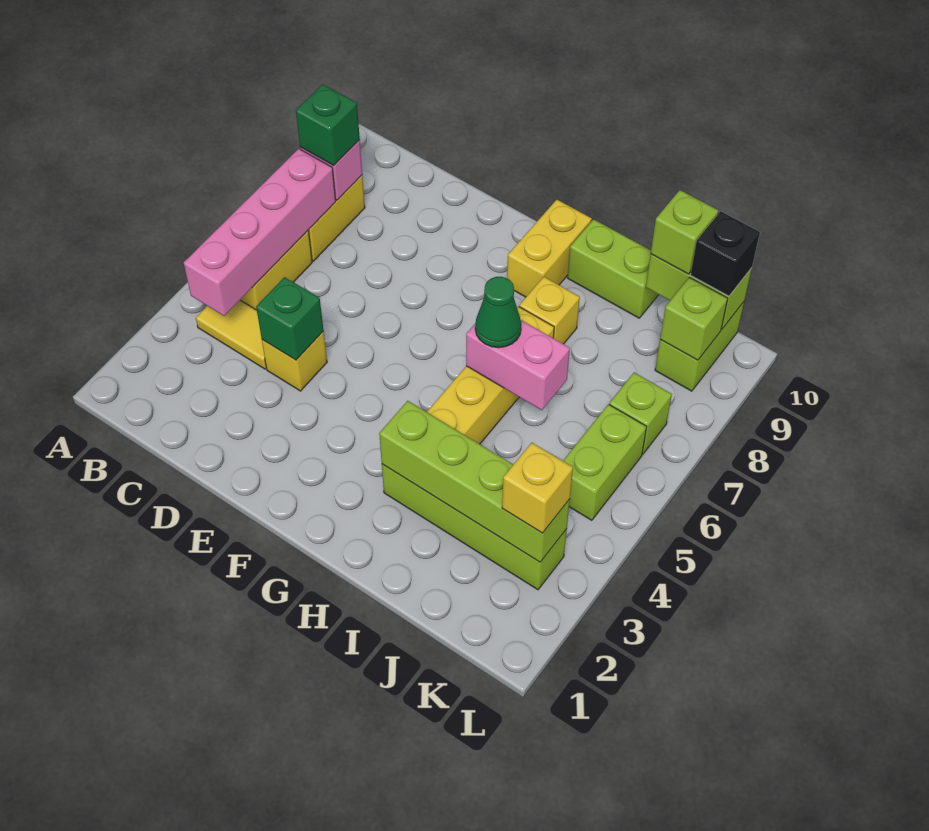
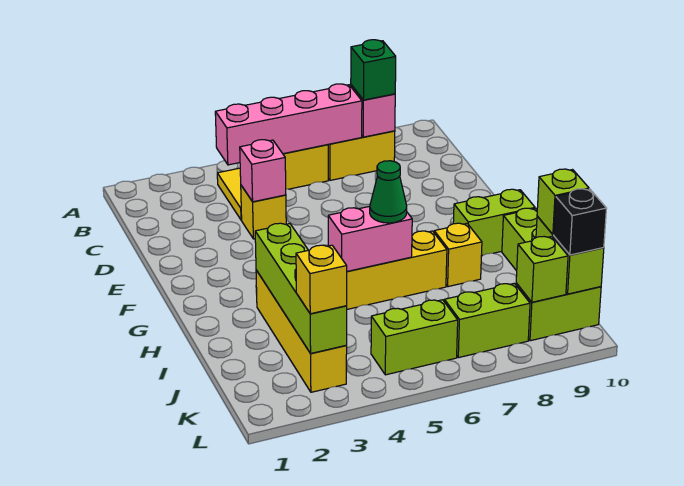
green brick D4 level 2 -> pink brick D4 level 2
yellow brick G9:G10 level 1 -> lime brick G9:G10 level 1
lime brick H3:K3 level 1 -> yellow brick H3:K3 level 1
pink brick H6:I6 level 2 -> pink brick H5:H6 level 2
lime brick K7 level 1 -> lime brick K7:K8 level 1

